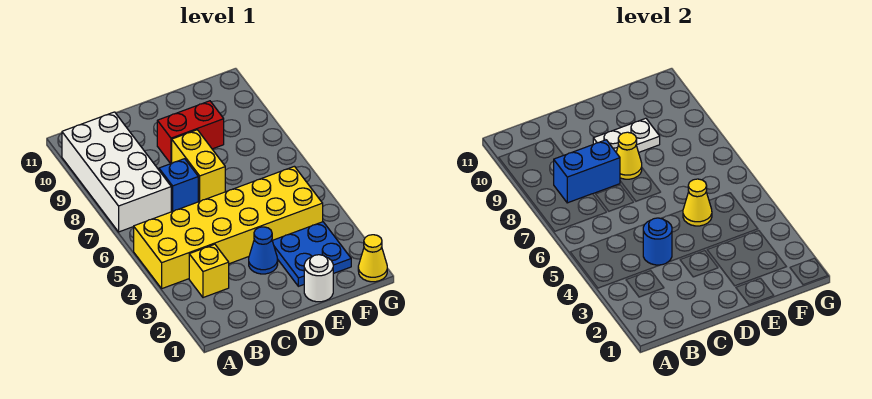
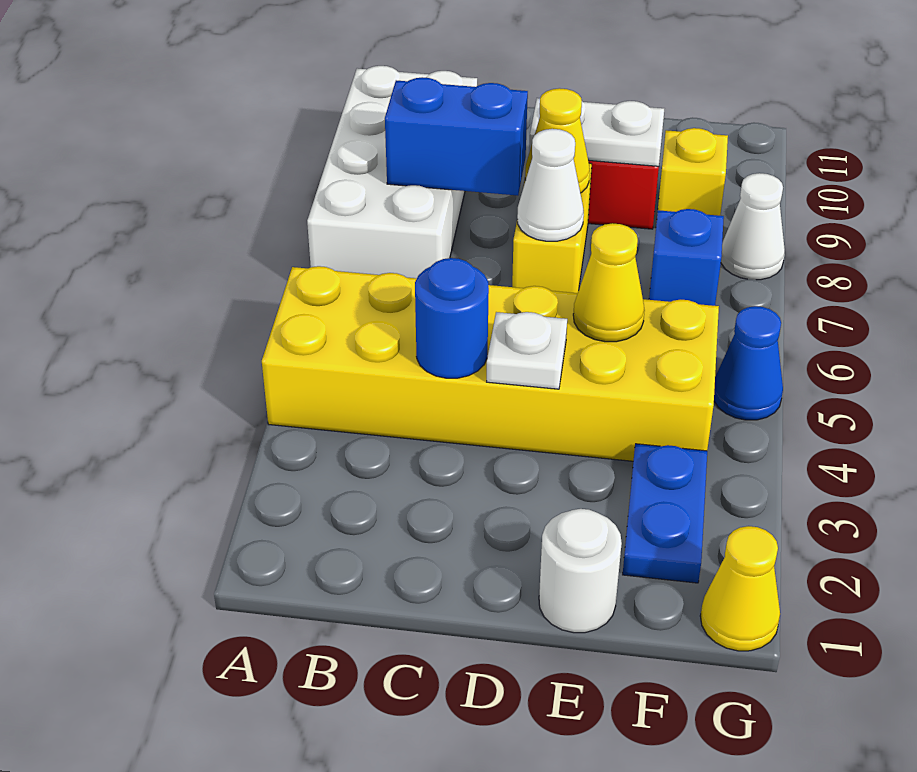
yellow brick B3 level 1 -> yellow brick F9 level 1
blue brick C7 level 1 -> blue brick F7 level 1
blue cone D3 level 1 -> blue cone G5 level 1
none -> white plate D4 level 2
none -> white cone D7 level 2
blue plate E2:F3 level 1 -> blue plate F2:F3 level 1
none -> white cone G8 level 1

